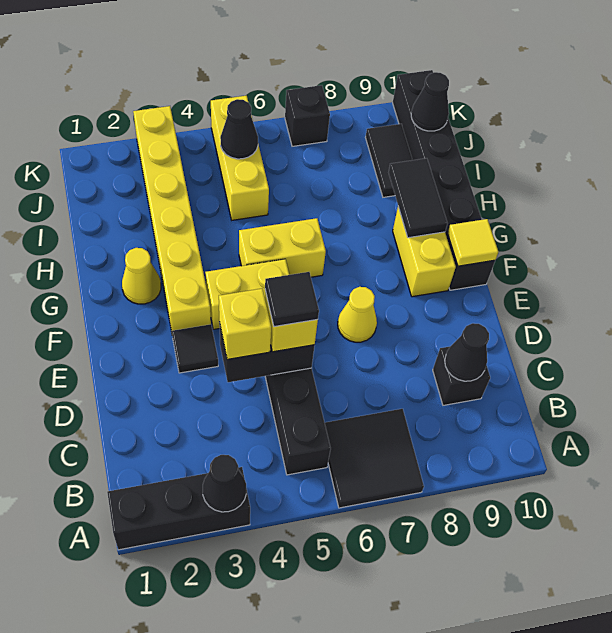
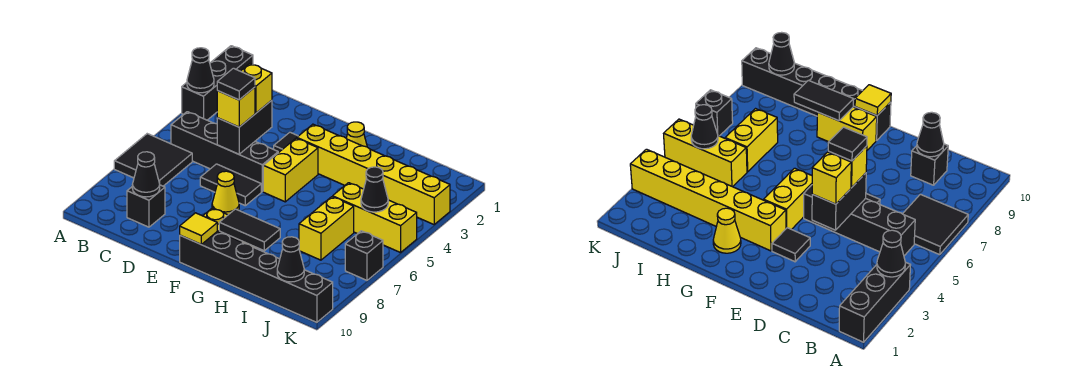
yellow brick G5:G6 level 1 -> yellow brick I6:I7 level 1
black tile I9:J9 level 1 -> black tile D6:E6 level 1

